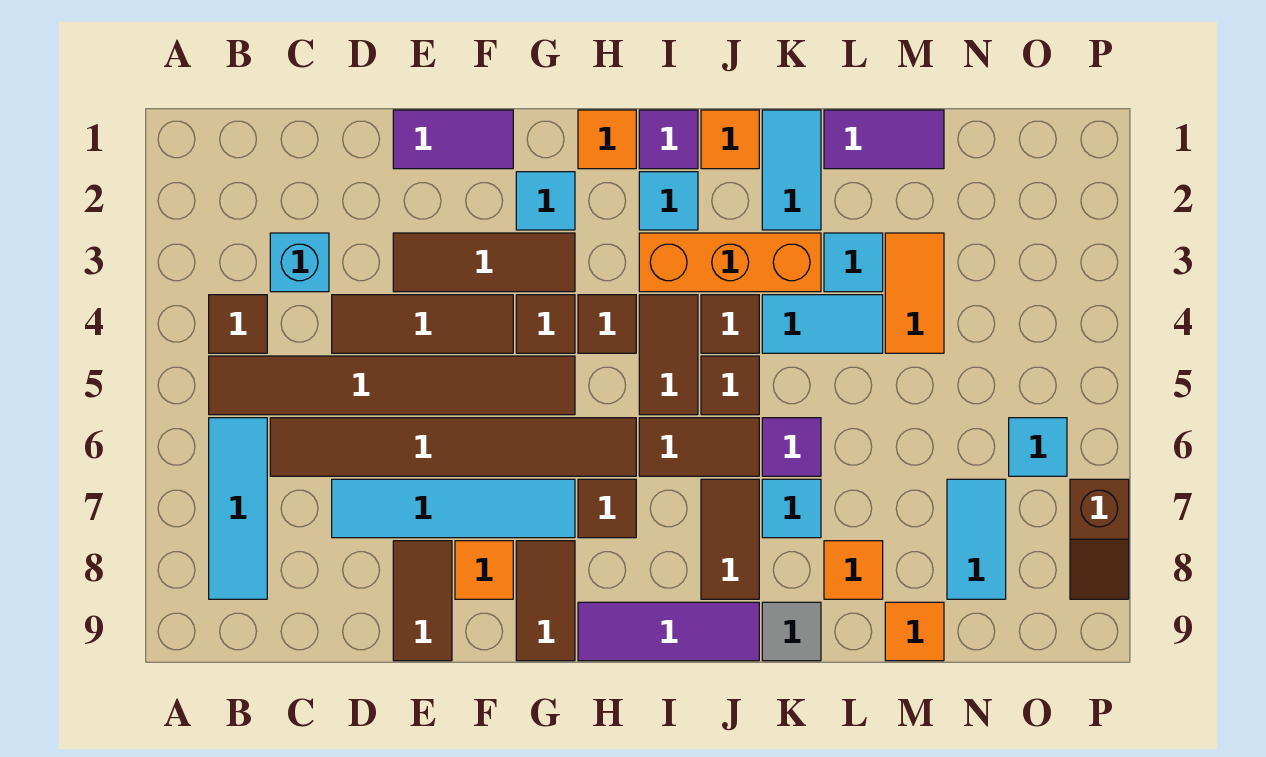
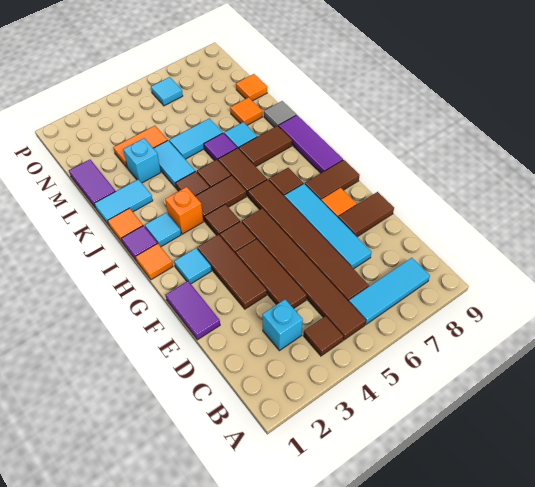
orange brick I3:K3 level 1 -> orange brick I3 level 1
cyan tile L3 level 1 -> cyan brick L3 level 1
cyan tile N7:N8 level 1 -> cyan tile L5:L6 level 1
brown slope P7:P8 level 1 top 7 -> none

